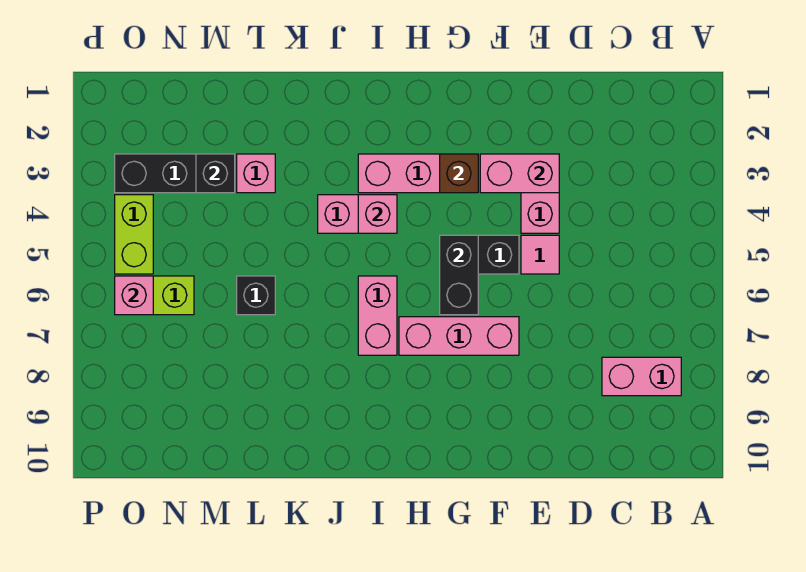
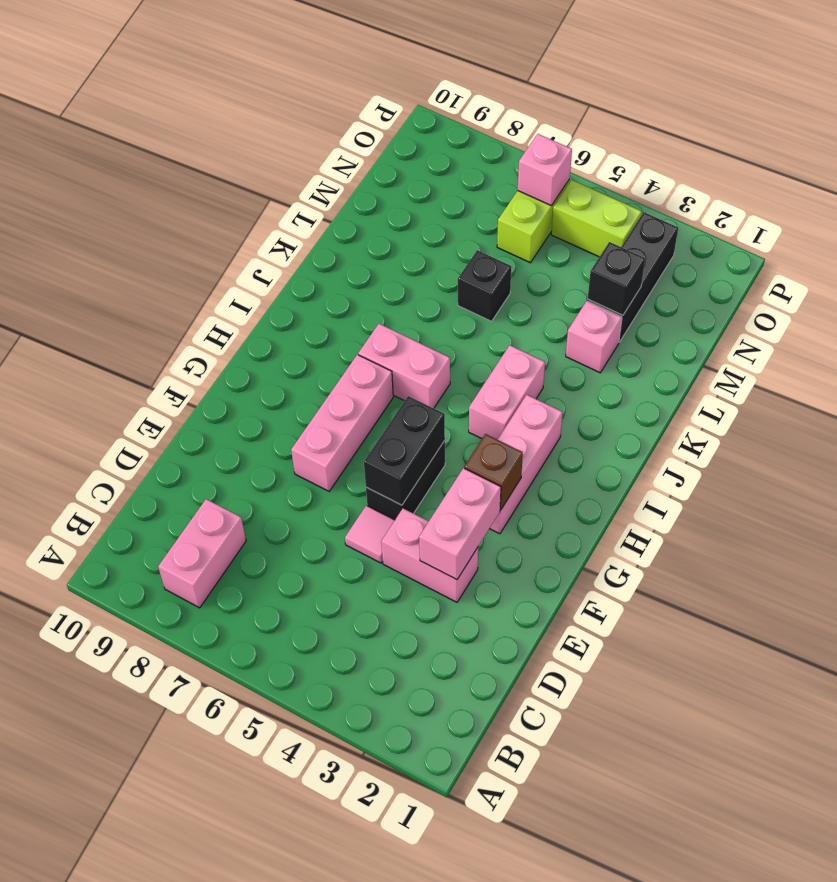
black brick G5:G6 level 2 -> black brick F5:G5 level 2
pink brick I4 level 2 -> none

